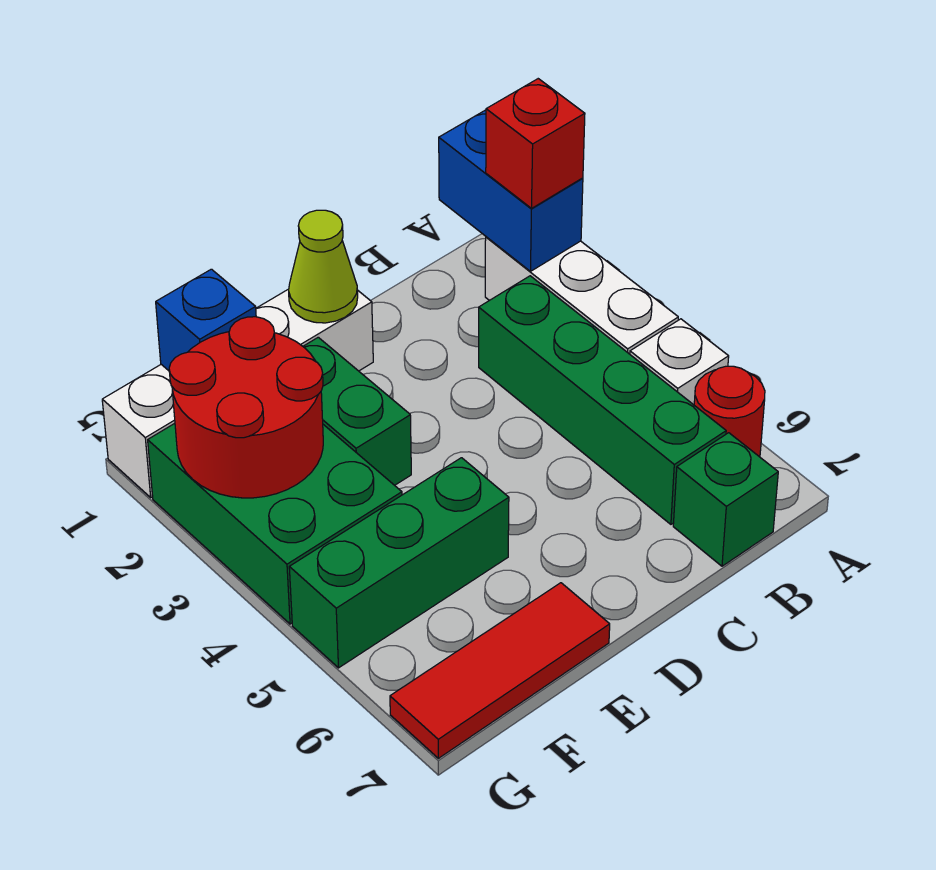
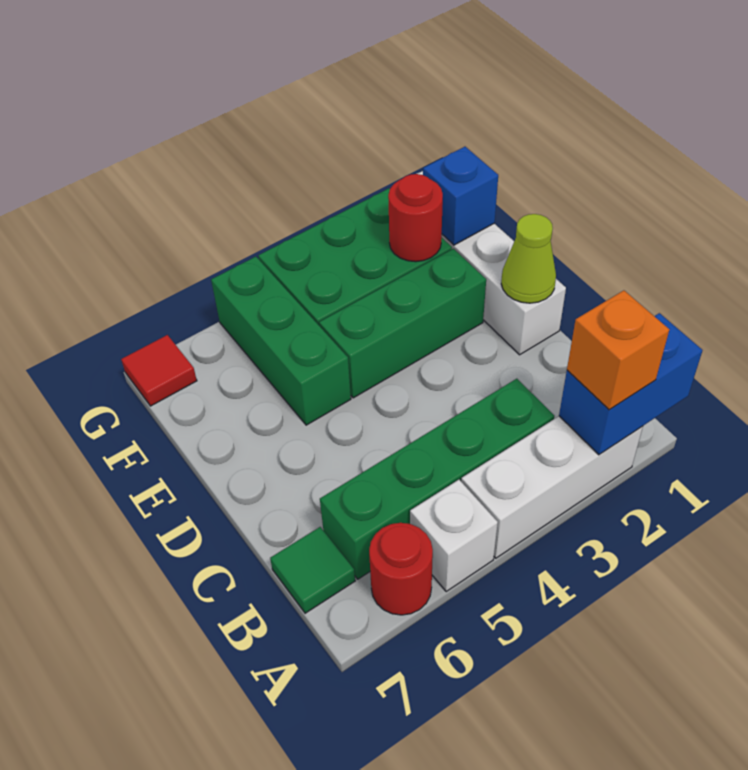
red brick A2 level 3 -> orange brick A2 level 3
green brick B7 level 1 -> green tile B7 level 1
green brick E2:E3 level 1 -> green brick E2:E4 level 1
red tile E7:G7 level 1 -> red tile G7 level 1
red round brick F2:G3 level 2 -> red round brick F2 level 2

